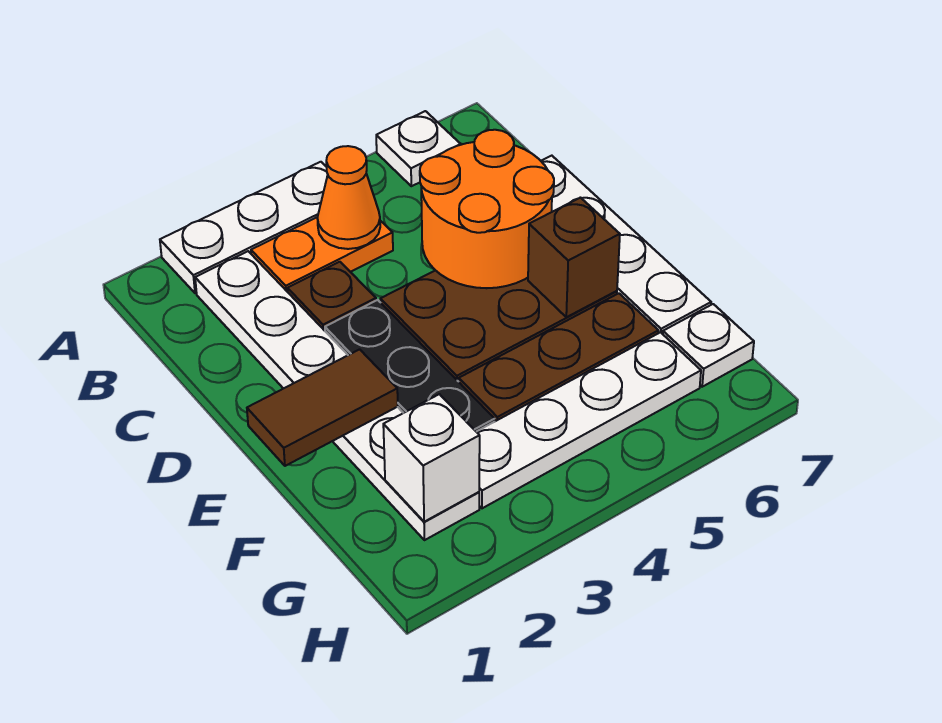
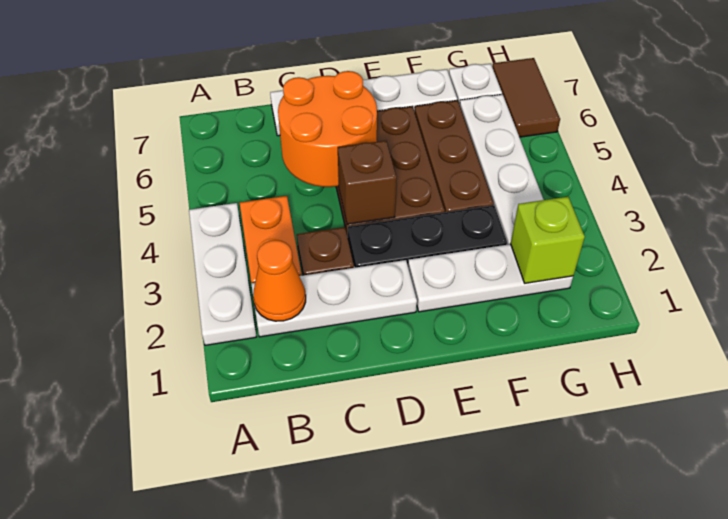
white plate A6 level 1 -> none
orange cone B4 level 2 -> orange cone B2 level 2
brown tile E1:E2 level 2 -> brown tile H6:H7 level 1
brown brick E6 level 2 -> brown brick D4 level 2
white brick G2 level 2 -> lime brick G2 level 2

